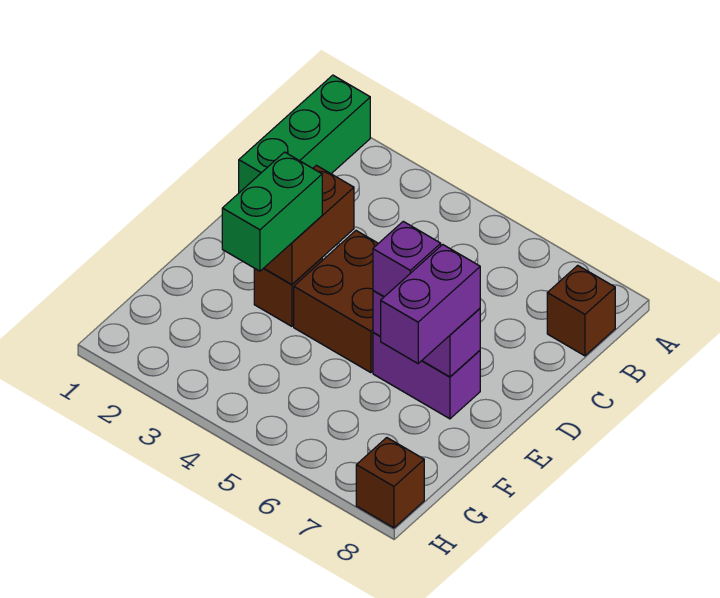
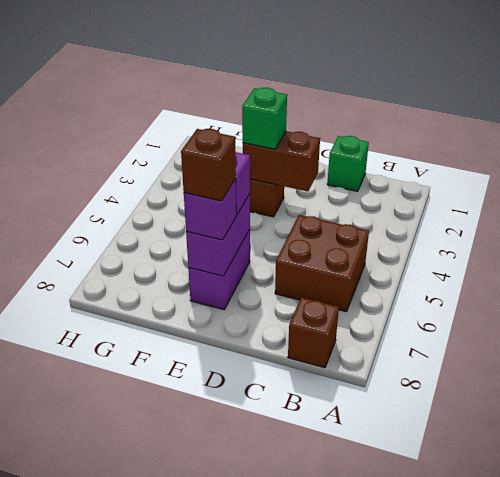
green brick A1:C1 level 1 -> green brick C1 level 1
brown brick D4:E5 level 1 -> brown brick B5:C6 level 1
green brick E3:F3 level 3 -> green brick E3 level 3
purple brick E7:F7 level 3 -> purple brick E7 level 3
brown brick H8 level 1 -> brown brick E7 level 4

